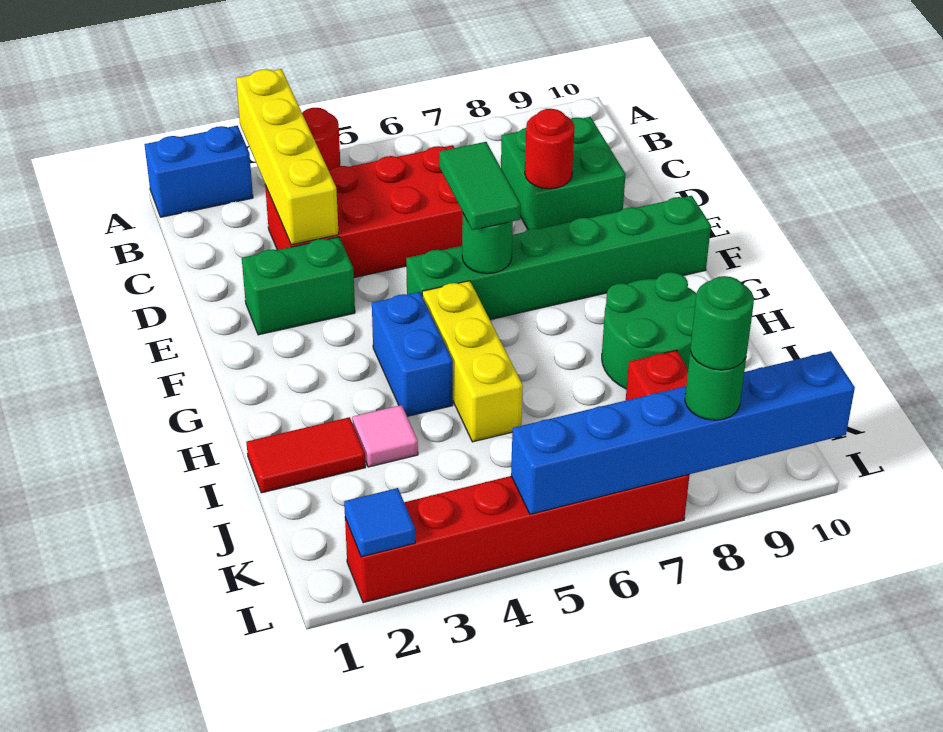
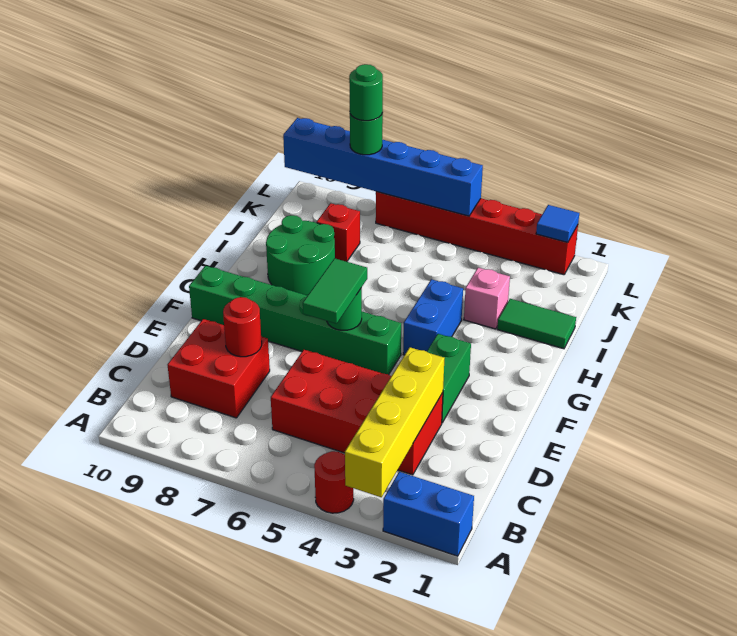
green brick C8:D9 level 1 -> red brick C8:D9 level 1
green brick E2:E3 level 1 -> green brick E3:F3 level 1
yellow brick G5:I5 level 1 -> none
red tile I1:I2 level 1 -> green tile I1:I2 level 1
pink tile I3 level 1 -> pink brick I3 level 1

